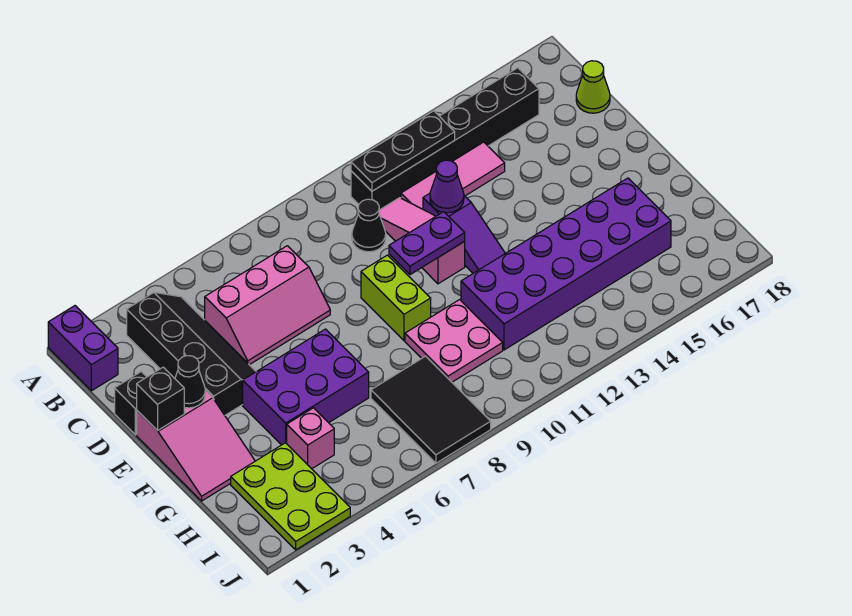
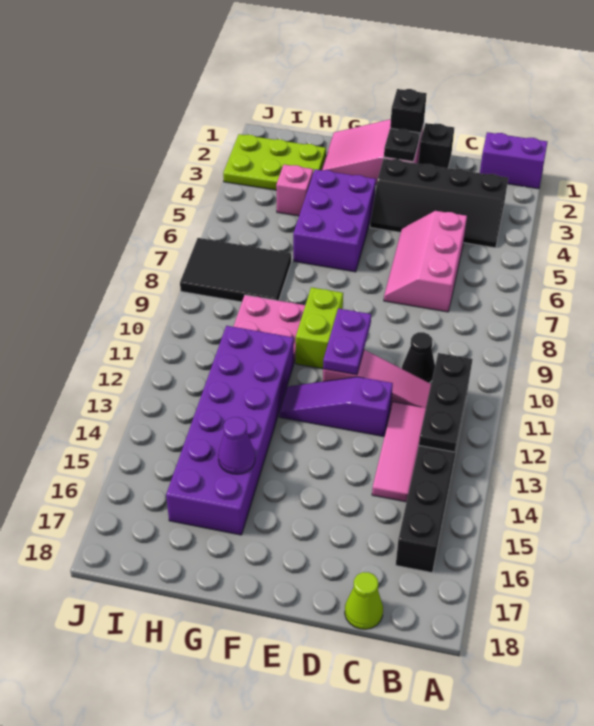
purple cone D12 level 2 -> purple cone G15 level 2
black cone E2 level 2 -> black plate E2 level 2
lime brick E9:F9 level 1 -> lime brick F9:F10 level 1

